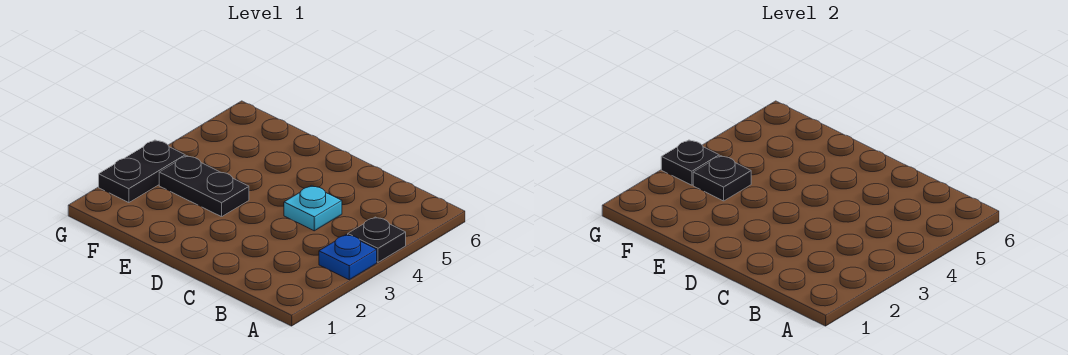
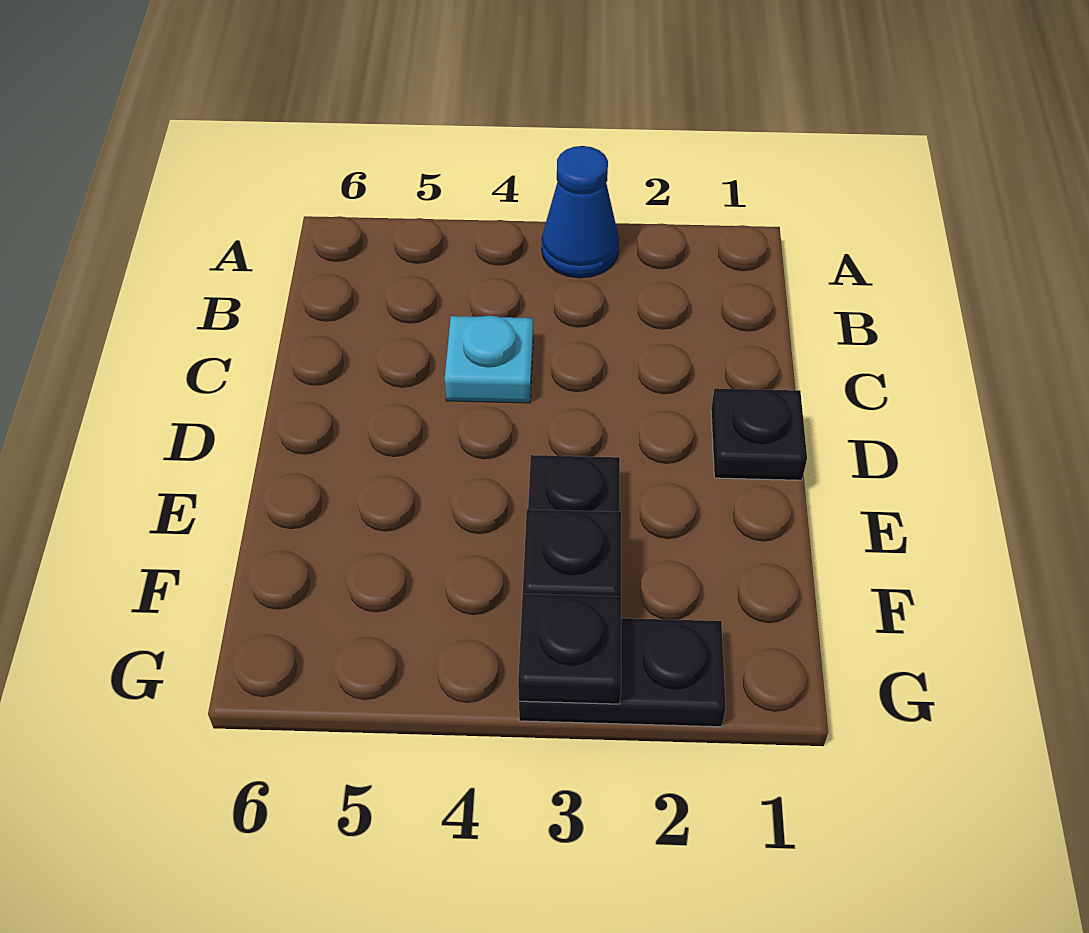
blue plate A3 level 1 -> blue cone A3 level 1
black plate A4 level 1 -> black plate D1 level 1

